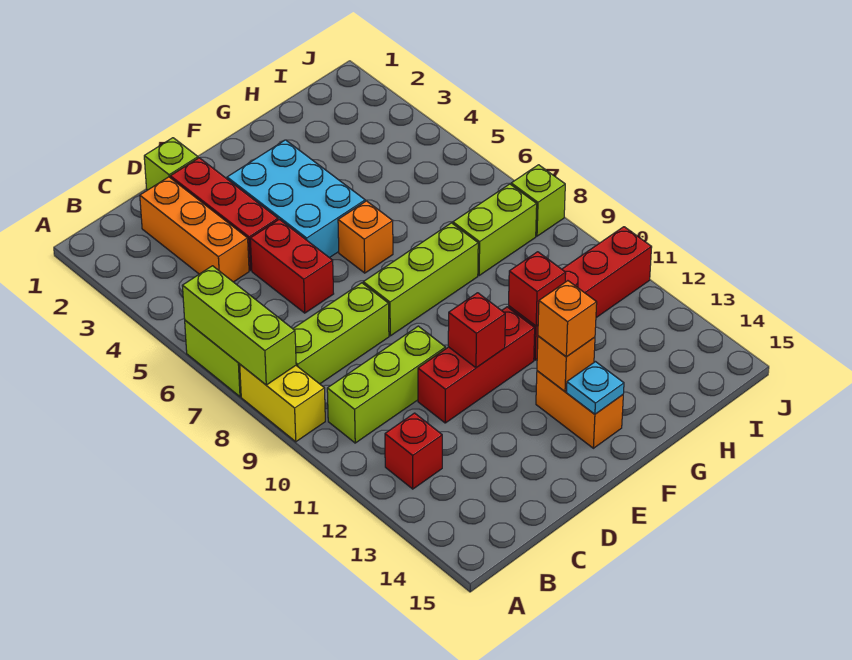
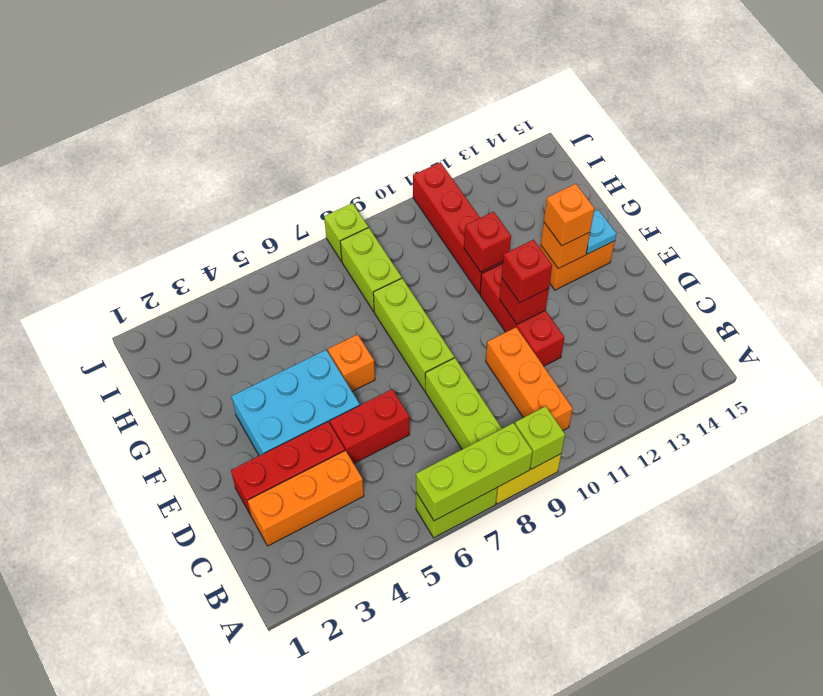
lime brick B10:D10 level 1 -> orange brick B10:D10 level 1
red brick B12 level 1 -> red brick E11 level 3
lime brick D1 level 1 -> lime brick A9 level 2

